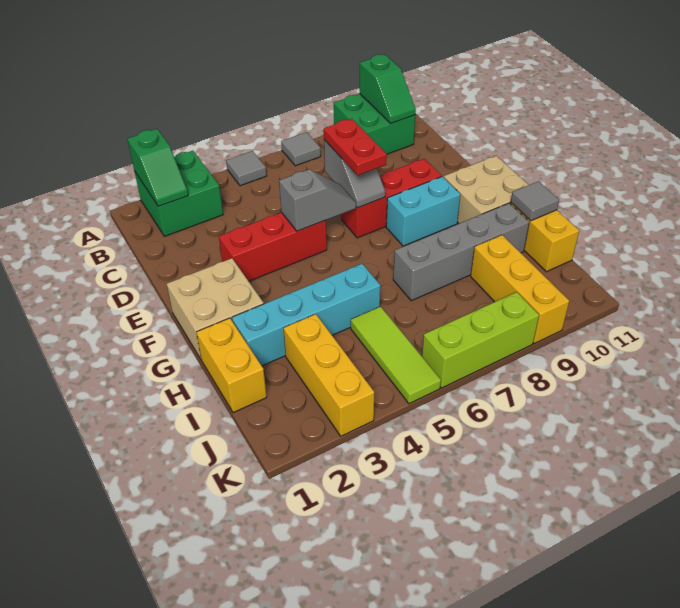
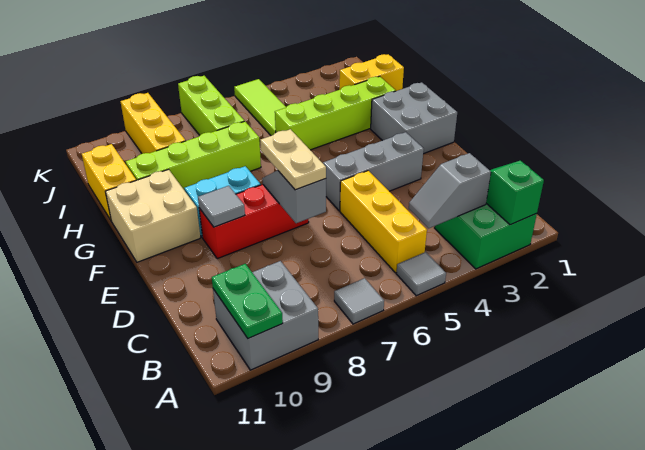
green brick A9:B10 level 1 -> grey brick A9:B10 level 1
green slope A10:B10 level 2 top A -> green plate A10:B10 level 2
red plate D7:E7 level 3 -> tan plate D7:E7 level 3
red brick E3:E5 level 1 -> grey brick E3:E5 level 1
grey slope E5:E6 level 2 top 5 -> grey slope B3:B4 level 2 top 3
tan brick F1:G2 level 1 -> grey brick F1:G2 level 1
yellow brick H1:I1 level 1 -> yellow brick I1:I2 level 1
cyan brick H2:H5 level 1 -> lime brick H2:H5 level 1
grey brick H7:H10 level 1 -> lime brick H7:H10 level 1
grey tile H11 level 2 -> grey tile E9 level 2
yellow brick I3:K3 level 1 -> yellow brick B5:D5 level 1
lime brick K6:K8 level 1 -> lime brick I7:K7 level 1

